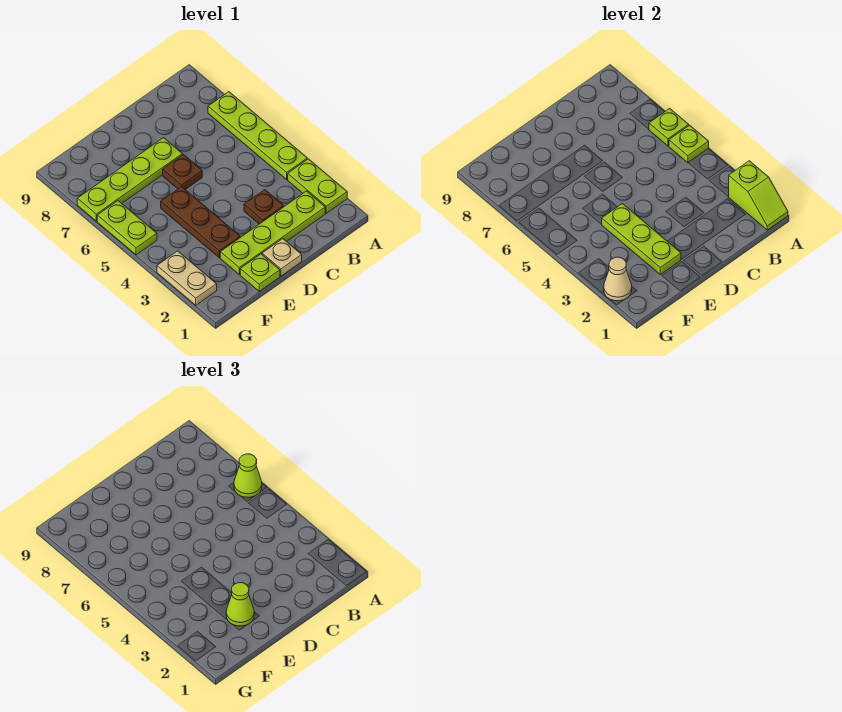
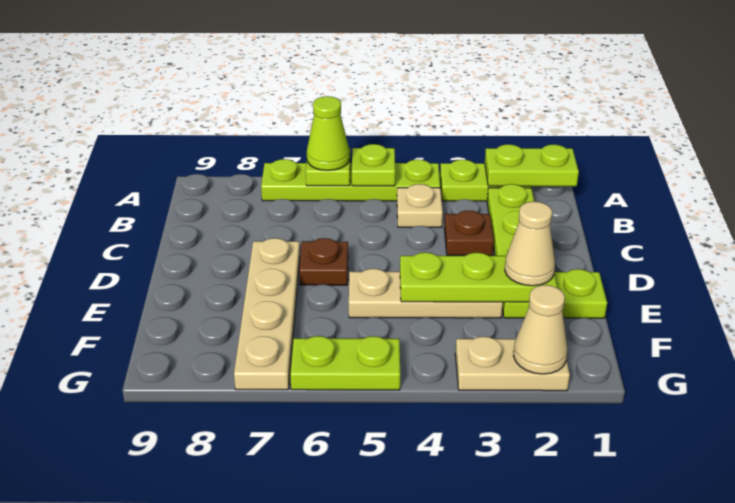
lime slope A1:A2 level 2 top 2 -> lime plate A1:A2 level 2
tan plate D1 level 1 -> tan plate B4 level 1
lime plate D7:G7 level 1 -> tan plate D7:G7 level 1
lime cone E2 level 3 -> tan cone E2 level 3
brown plate E3:E5 level 1 -> tan plate E3:E5 level 1

